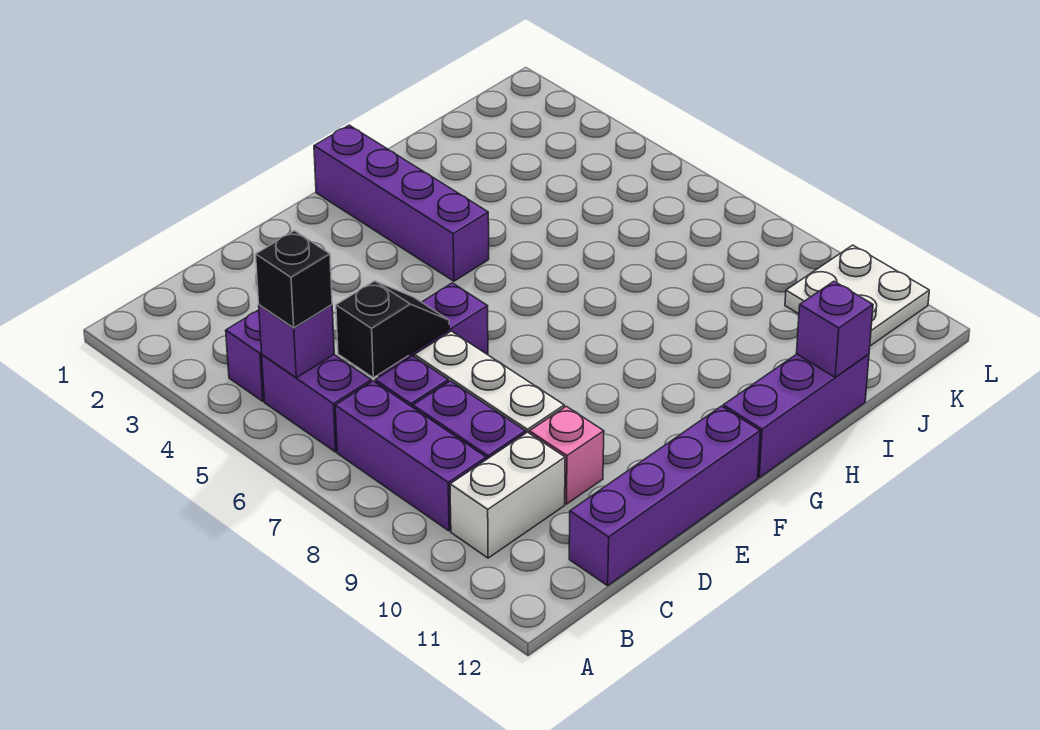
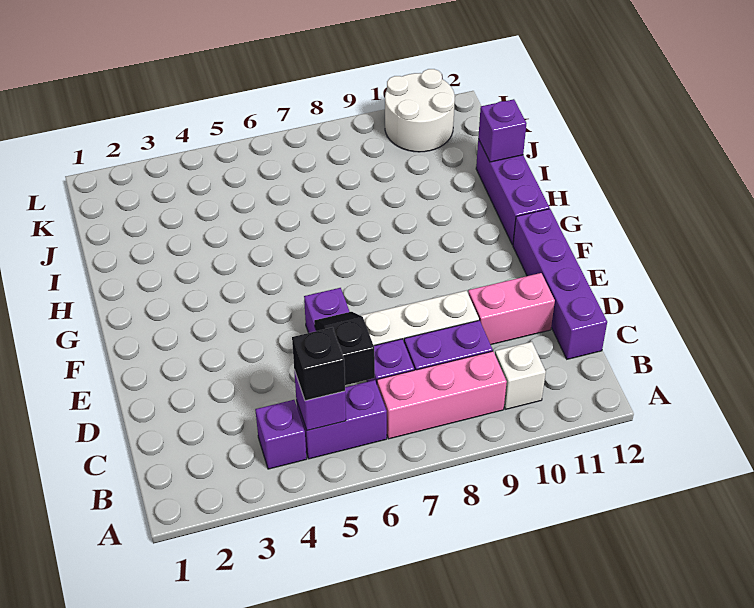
purple brick B7:B9 level 1 -> pink brick B7:B9 level 1
white brick B10:C10 level 1 -> white brick B10 level 1
pink brick D10 level 1 -> pink brick D10:D11 level 1
purple brick G1:G4 level 1 -> none
white plate K10:L11 level 1 -> white round brick K10:L11 level 1

